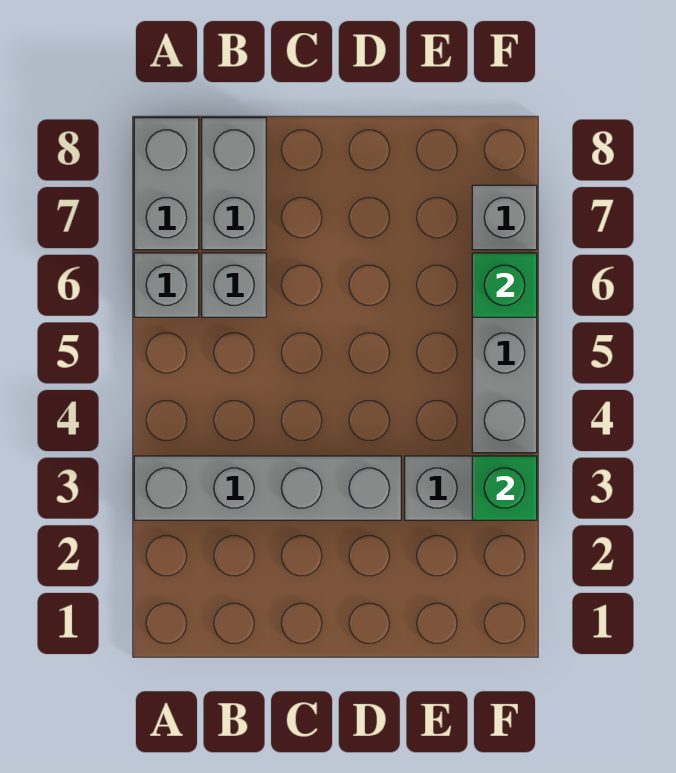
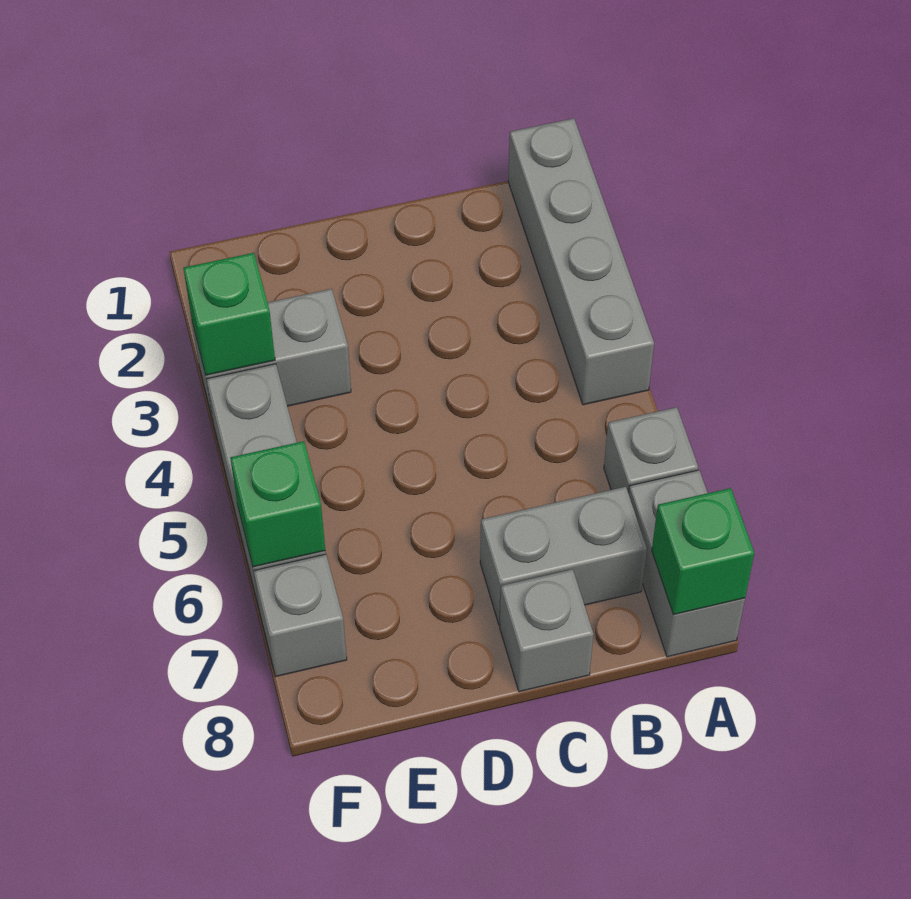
grey brick A3:D3 level 1 -> grey brick A1:A4 level 1
none -> green brick A8 level 2
grey brick B6 level 1 -> grey brick C8 level 1
grey brick B7:B8 level 1 -> grey brick B7:C7 level 1

